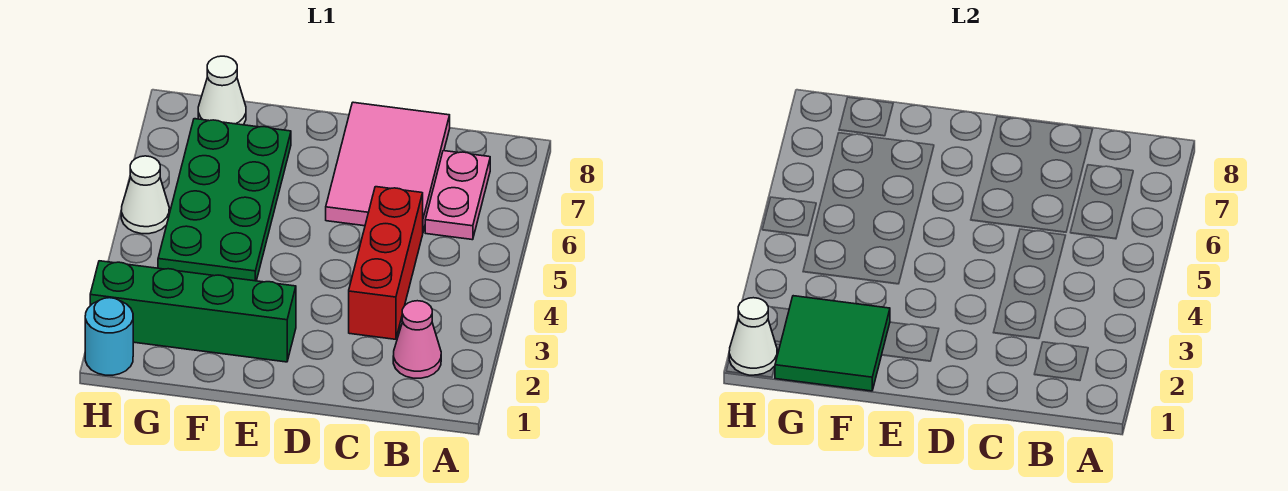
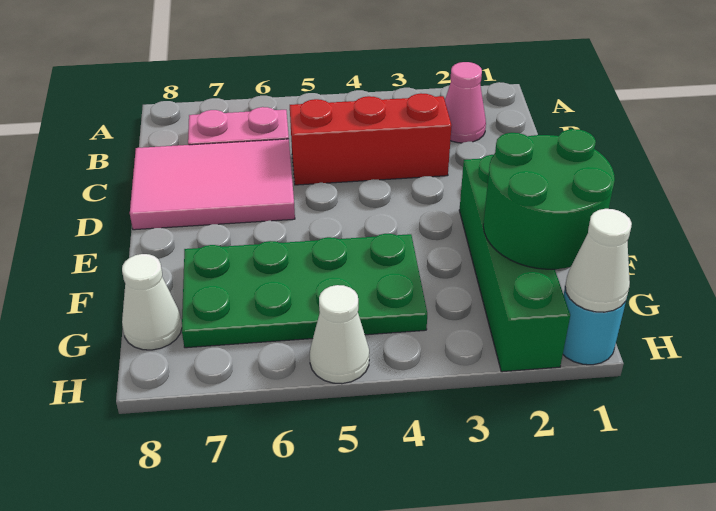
green tile F1:G2 level 2 -> green round brick F1:G2 level 2

